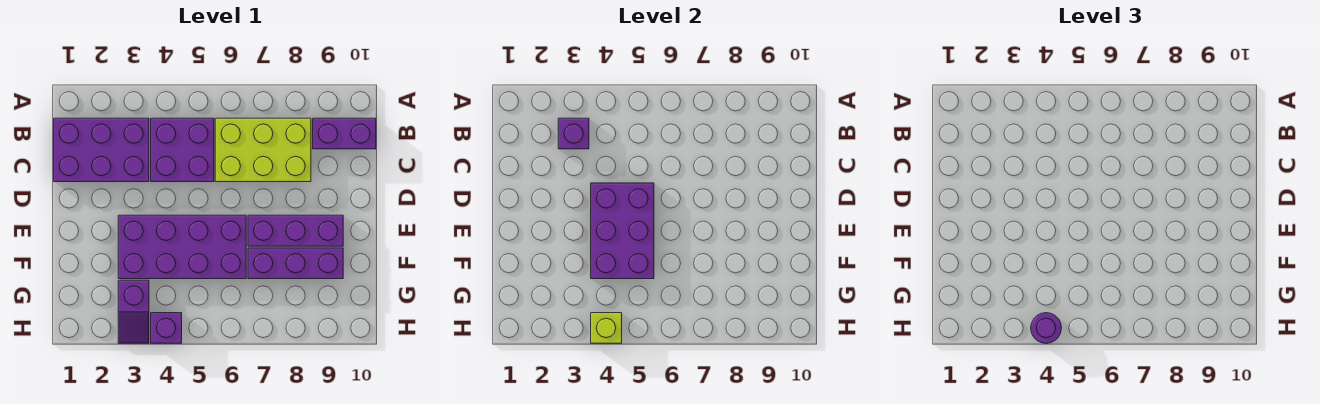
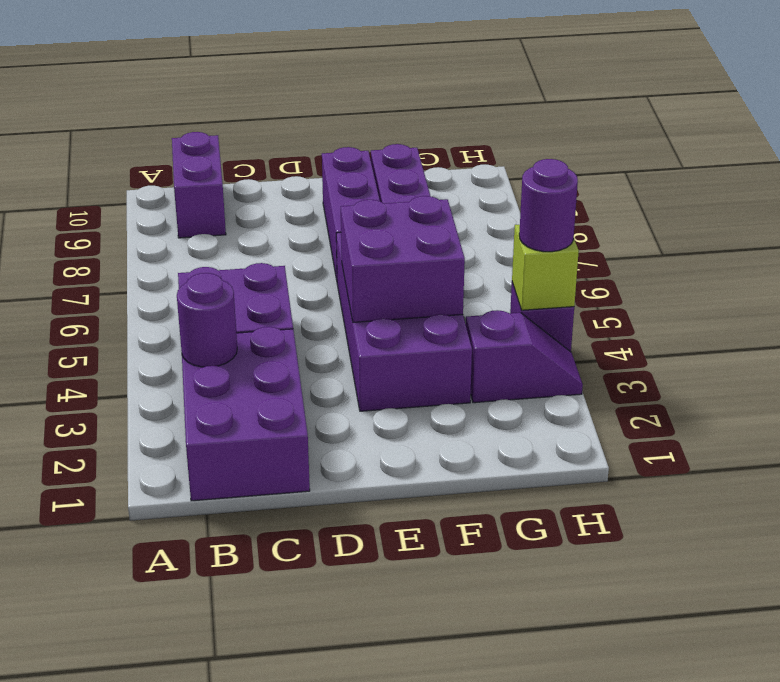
purple brick B3 level 2 -> purple round brick B3 level 2
lime brick B6:C8 level 1 -> none
purple brick D4:F5 level 2 -> purple brick E4:F5 level 2

